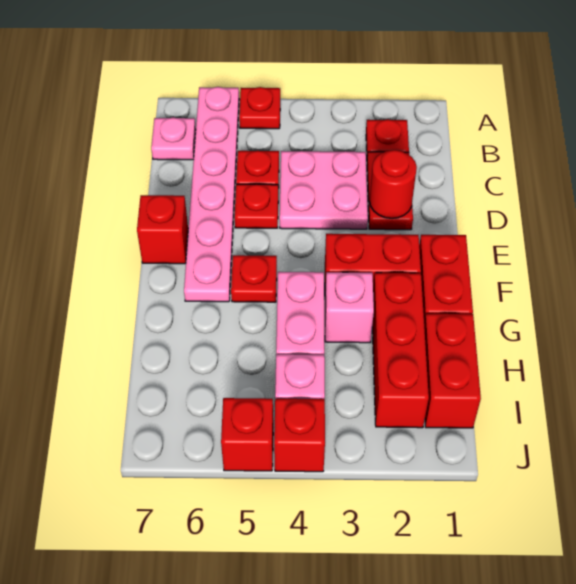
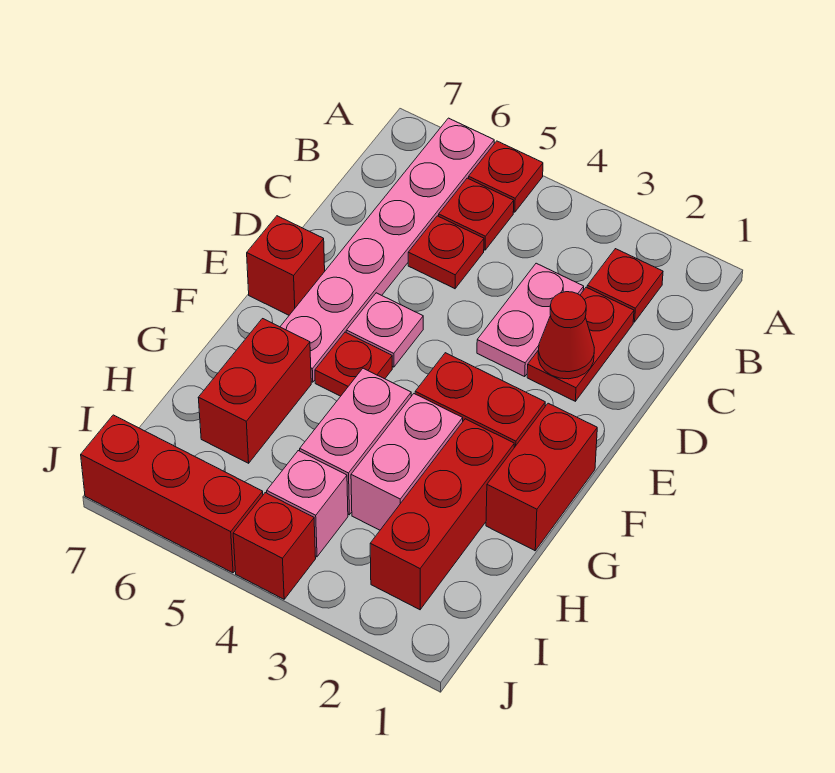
pink plate B7 level 1 -> pink plate E5 level 1
pink plate C3:D4 level 1 -> pink plate C3:D3 level 1
red round brick D2 level 2 -> red cone D2 level 2
red plate D5 level 1 -> red plate B5 level 1
pink brick G3 level 1 -> pink brick G3:H3 level 1
red brick H1:I1 level 1 -> red brick G6:H6 level 1
red brick J5 level 1 -> red brick J5:J7 level 1

